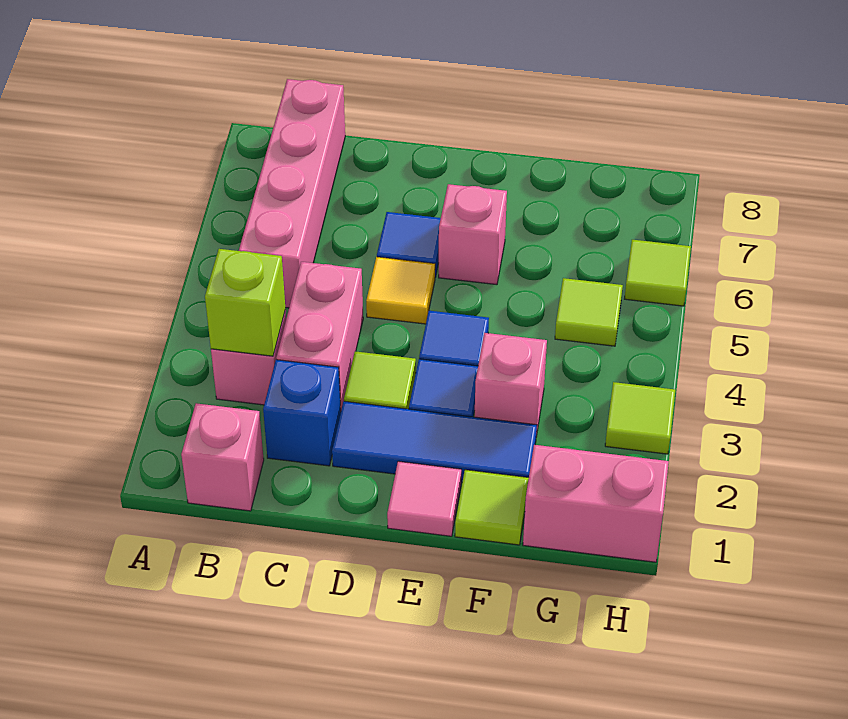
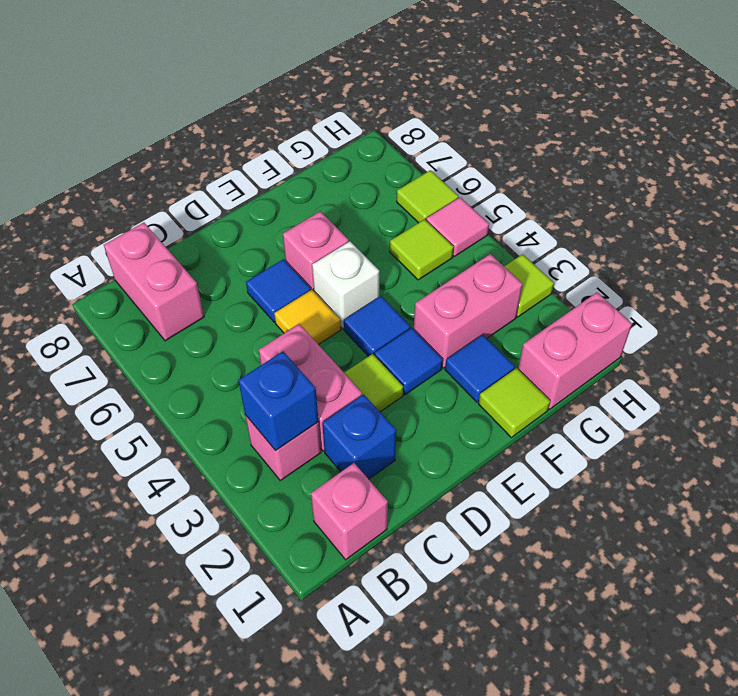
lime brick B3 level 2 -> blue brick B3 level 2
pink brick B5:B8 level 1 -> pink brick B7:B8 level 1
blue tile D2:F2 level 1 -> blue tile F2 level 1
pink tile E1 level 1 -> pink tile H5 level 1
none -> white brick E5 level 1
pink brick F3 level 1 -> pink brick F3:G3 level 1

